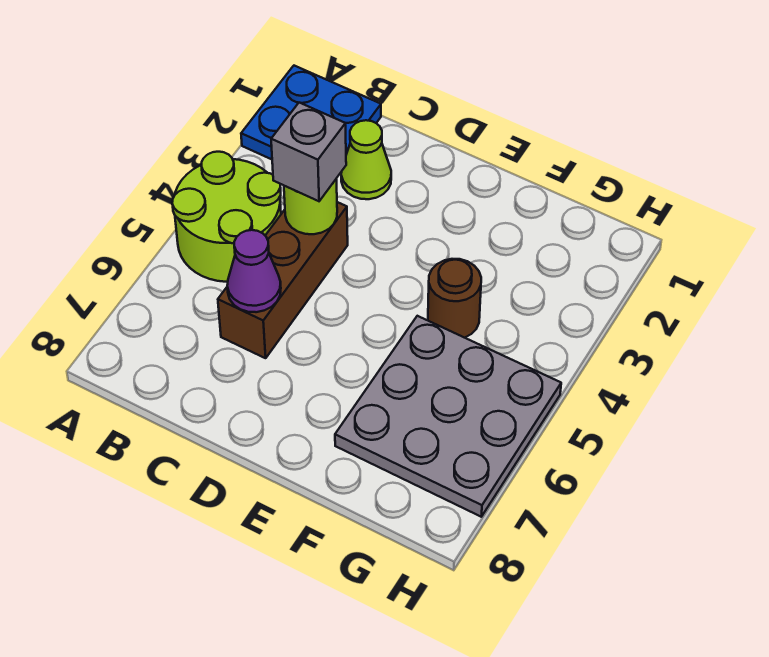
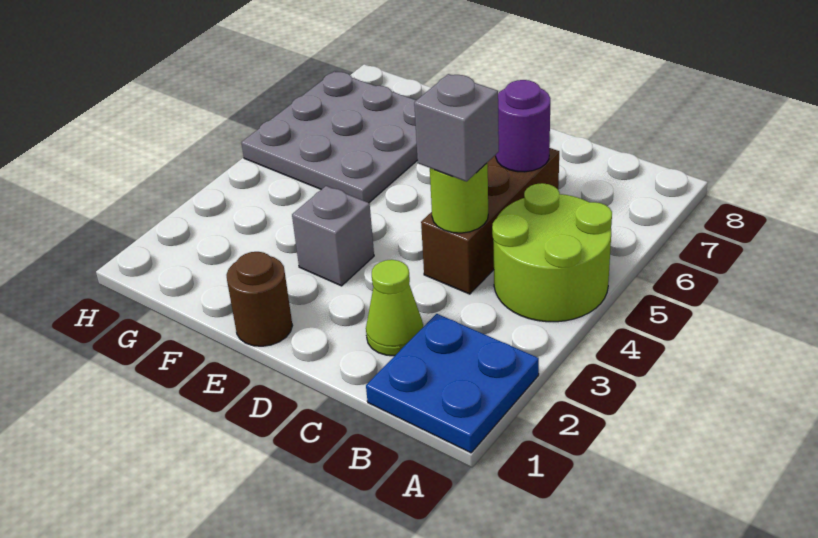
purple cone C6 level 2 -> purple round brick C6 level 2
none -> grey brick E3 level 1
brown round brick F4 level 1 -> brown round brick E1 level 1

